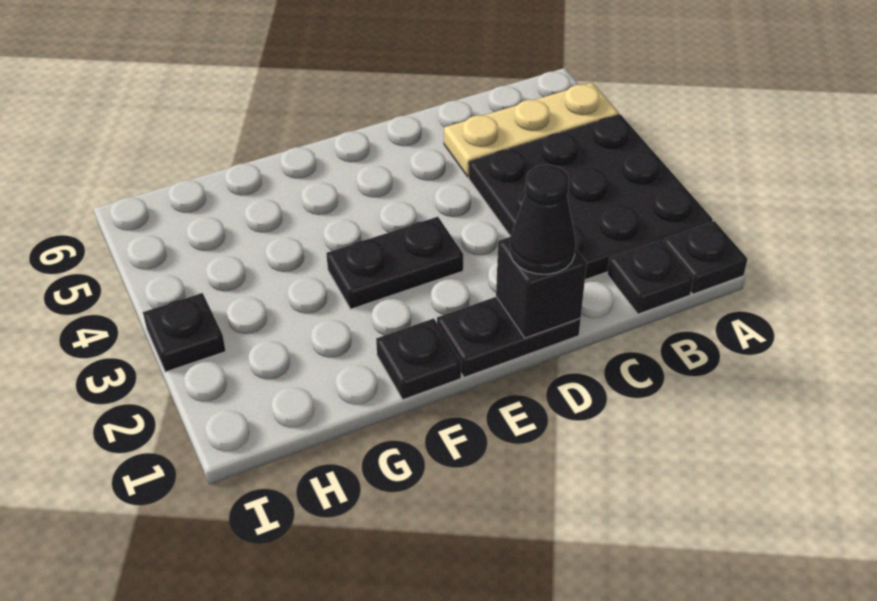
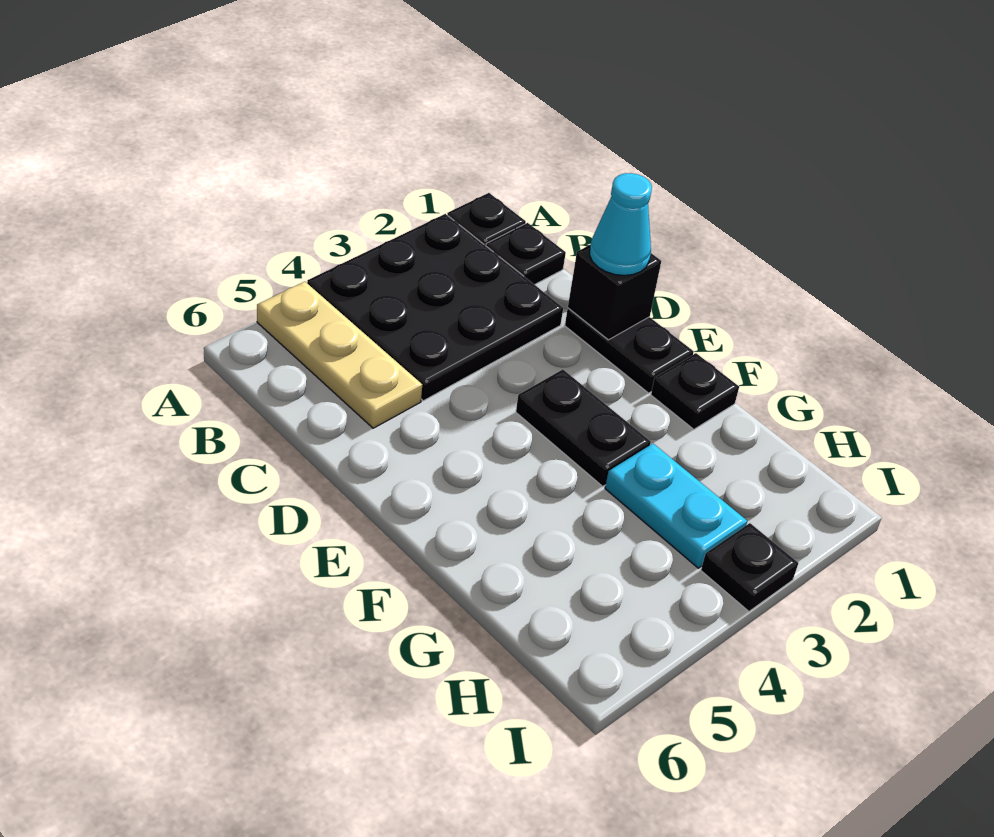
black cone D1 level 3 -> cyan cone D1 level 3
none -> cyan plate G3:H3 level 1

